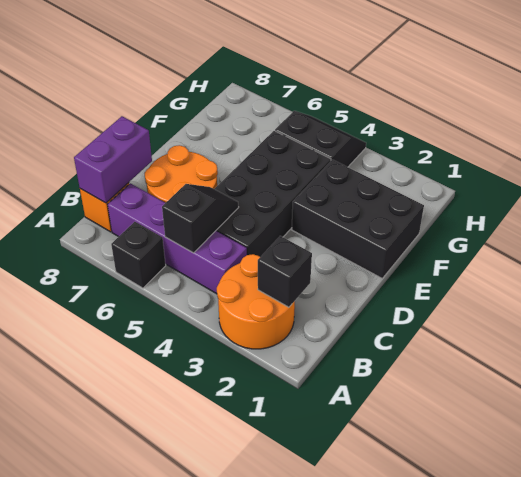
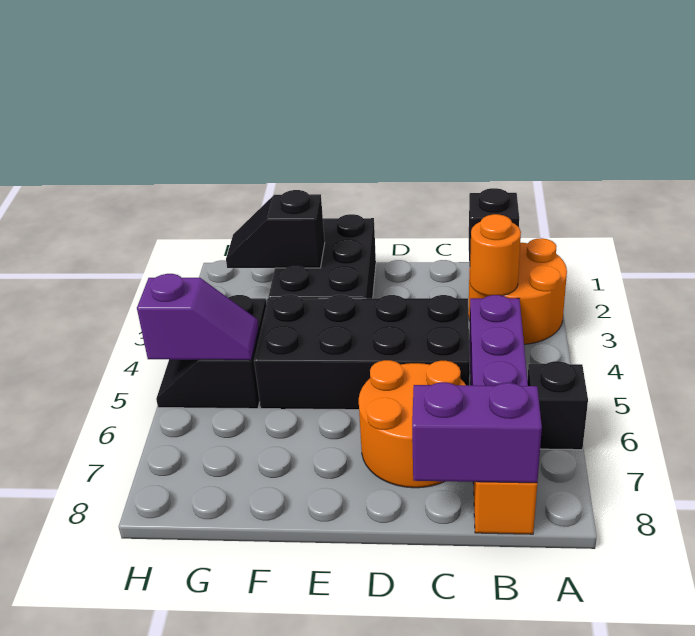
none -> orange round brick B3 level 2
black slope B5:C5 level 2 top B -> black slope F2:G2 level 2 top F
none -> purple slope G5:H5 level 2 top H

